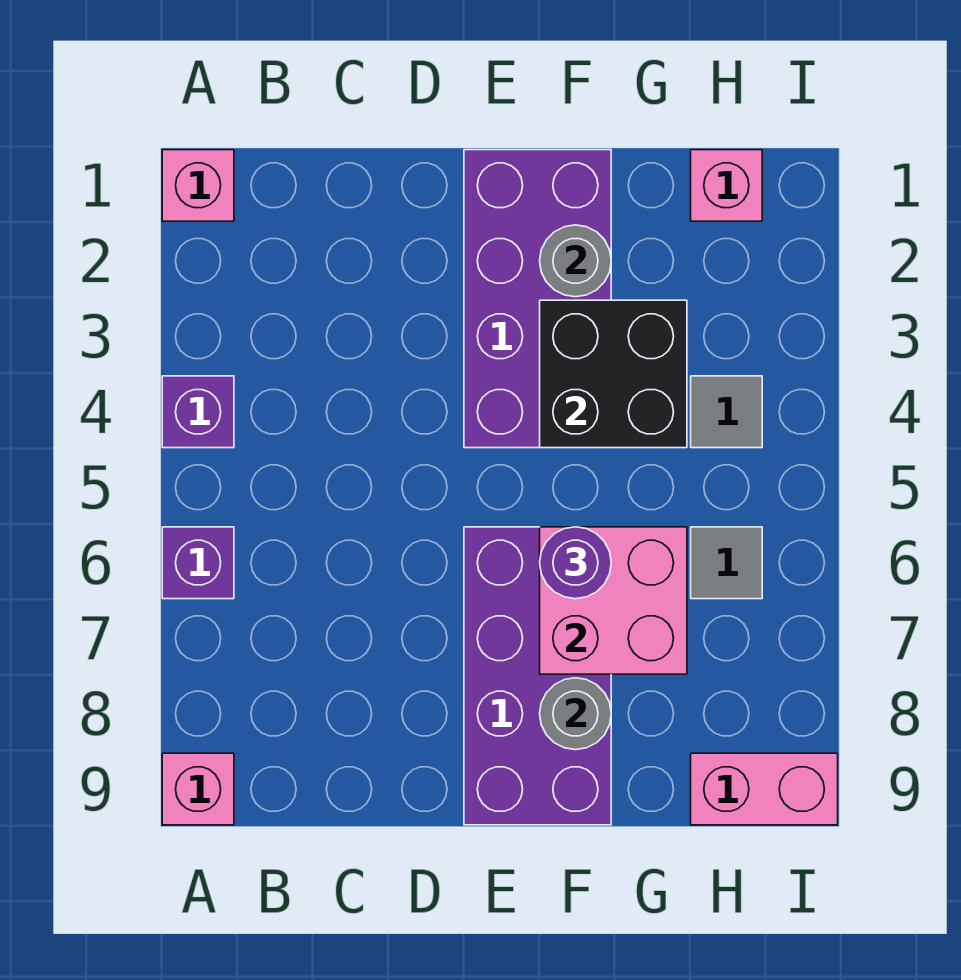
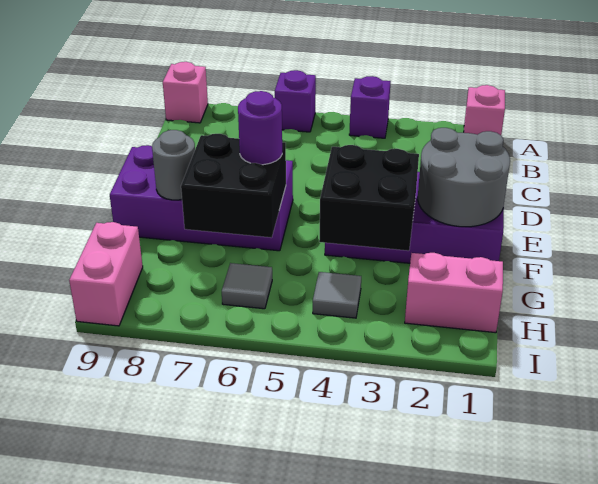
grey round brick F2 level 2 -> grey round brick E1:F2 level 2
pink brick F6:G7 level 2 -> black brick F6:G7 level 2
pink brick H1 level 1 -> pink brick H1:H2 level 1

